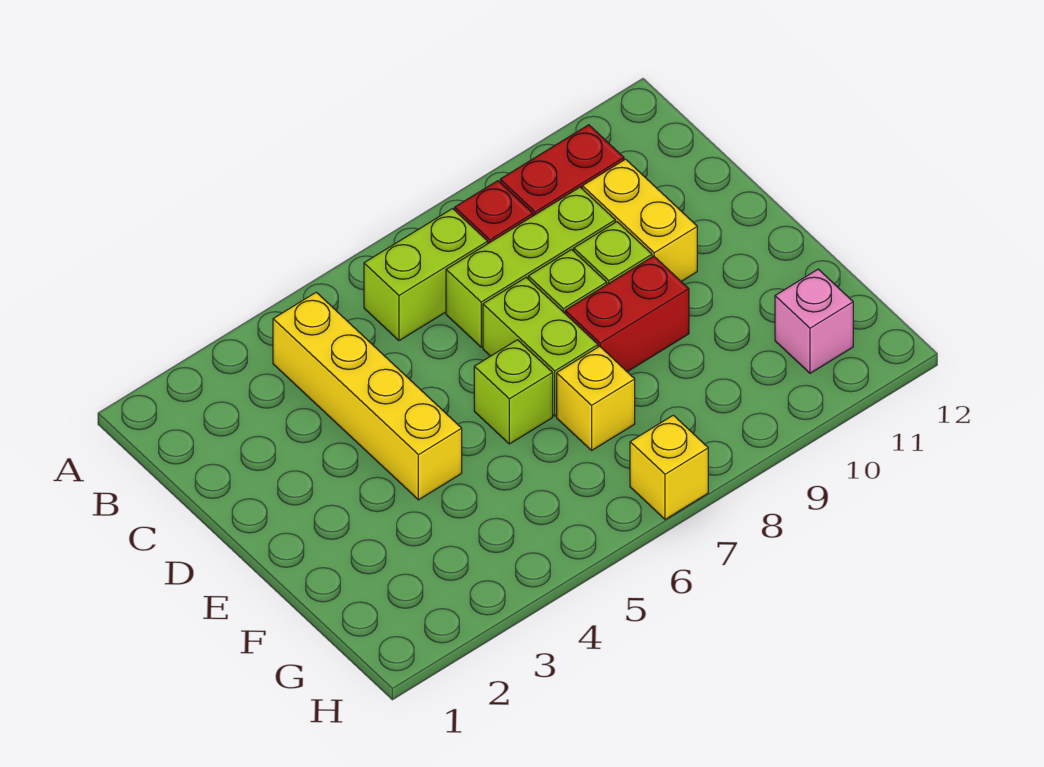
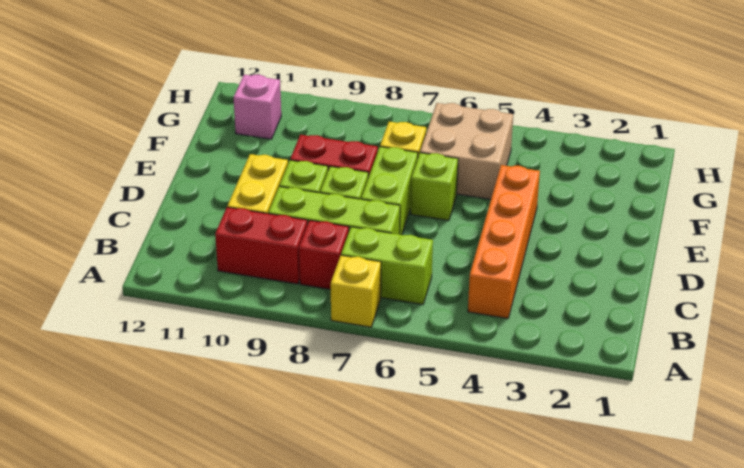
yellow brick B4:E4 level 1 -> orange brick B4:E4 level 1
none -> tan brick F5:G6 level 1
yellow brick H7 level 1 -> yellow brick A7 level 1

